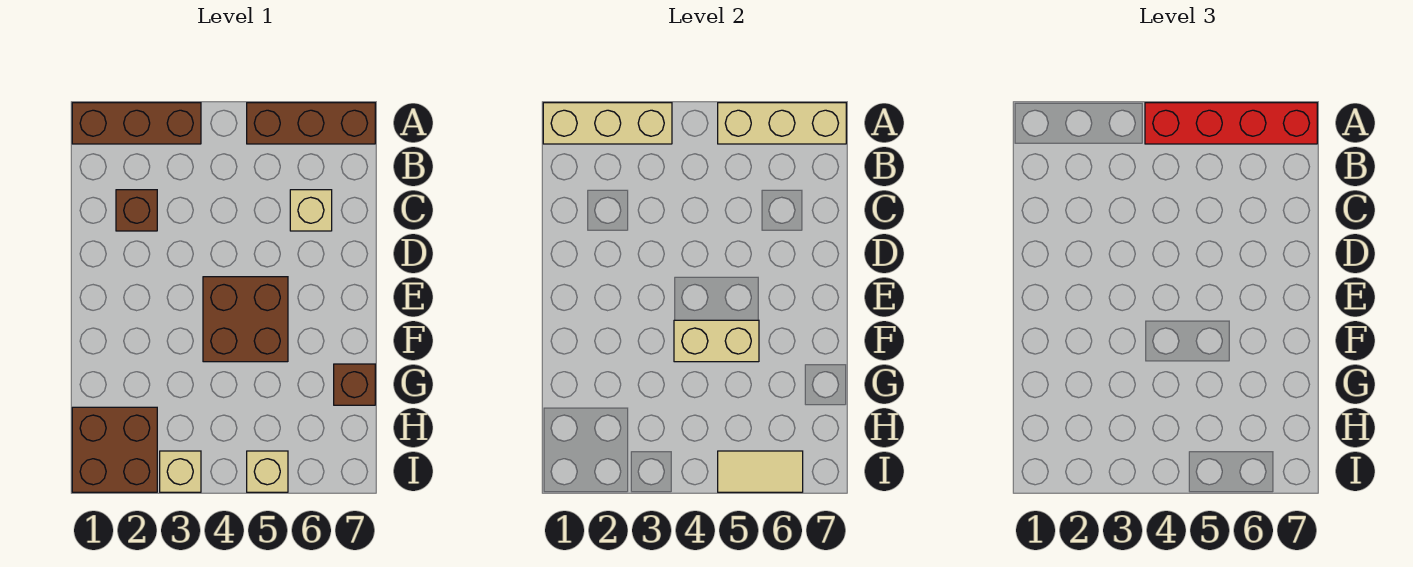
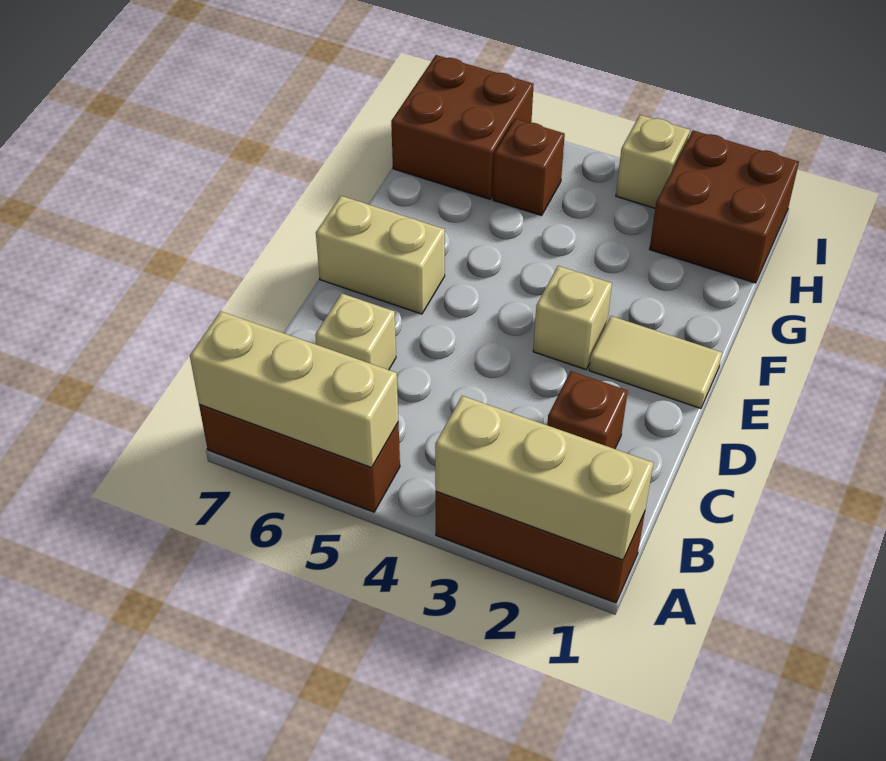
red brick A4:A7 level 3 -> none
brown brick E4:F5 level 1 -> brown brick H6:I7 level 1
tan brick F4:F5 level 2 -> tan brick E6:E7 level 1
brown brick G7 level 1 -> brown brick H5 level 1
tan brick I5 level 1 -> tan brick E3 level 1
tan tile I5:I6 level 2 -> tan tile E1:E2 level 1

